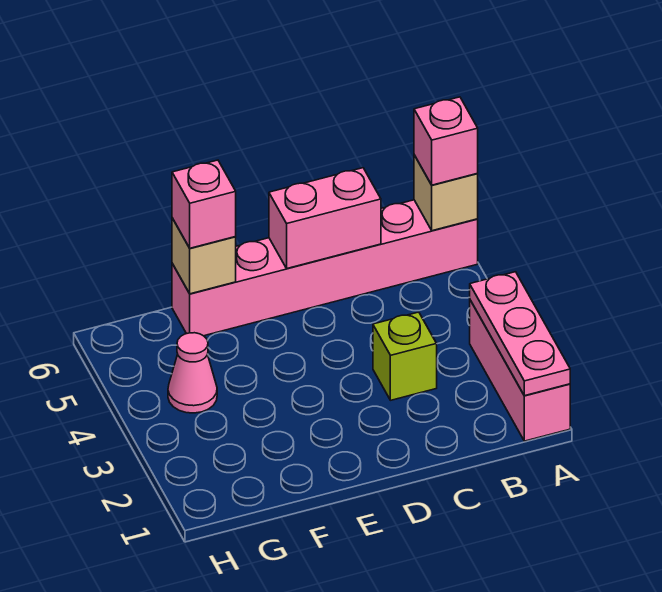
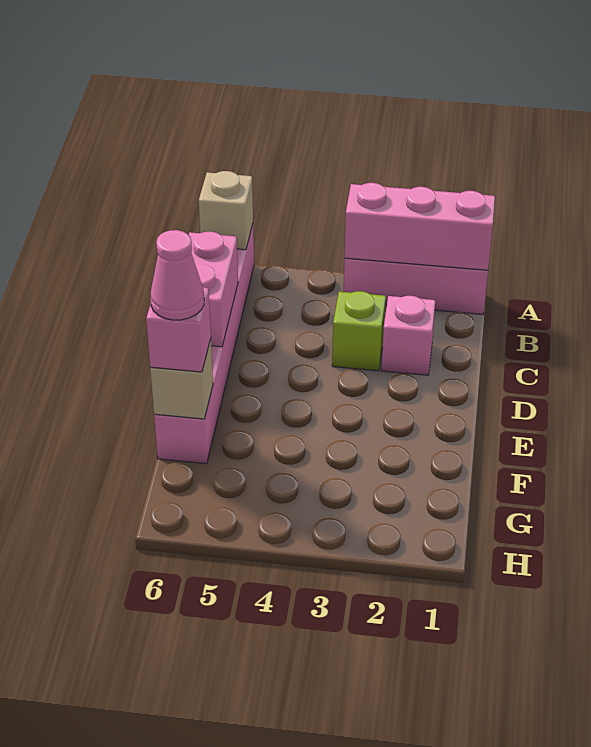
pink plate A1:A3 level 2 -> pink brick A1:A3 level 2
pink brick A6 level 3 -> pink brick C2 level 1
pink cone G4 level 1 -> pink cone F6 level 4

